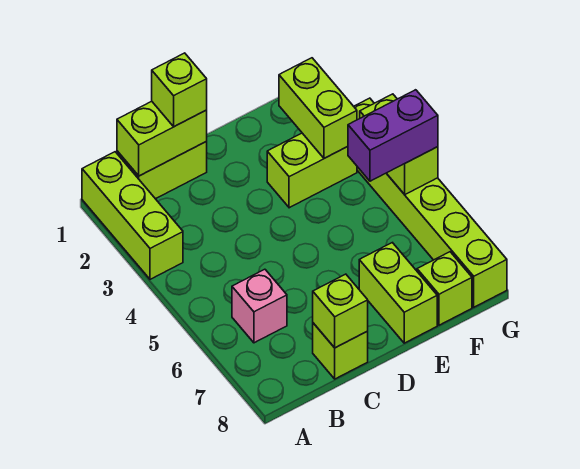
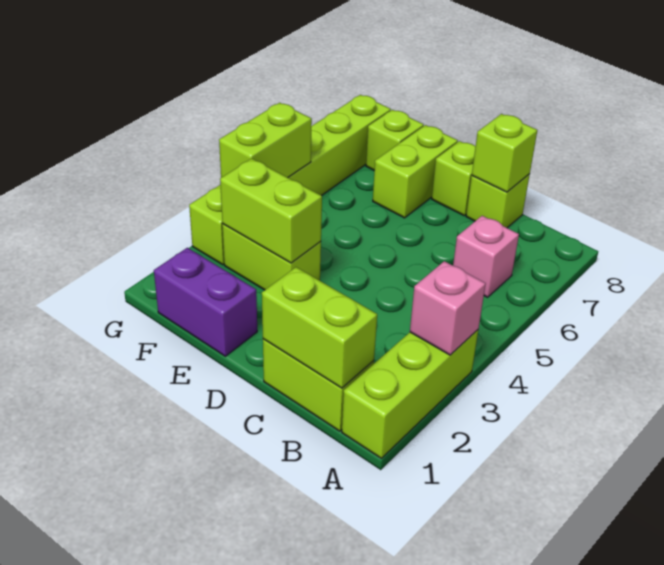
none -> pink brick A3 level 2
lime brick C1 level 3 -> lime brick D8 level 1
lime brick F2:F3 level 2 -> lime brick E3:F3 level 2
purple brick F5:G5 level 3 -> purple brick E1:F1 level 1

